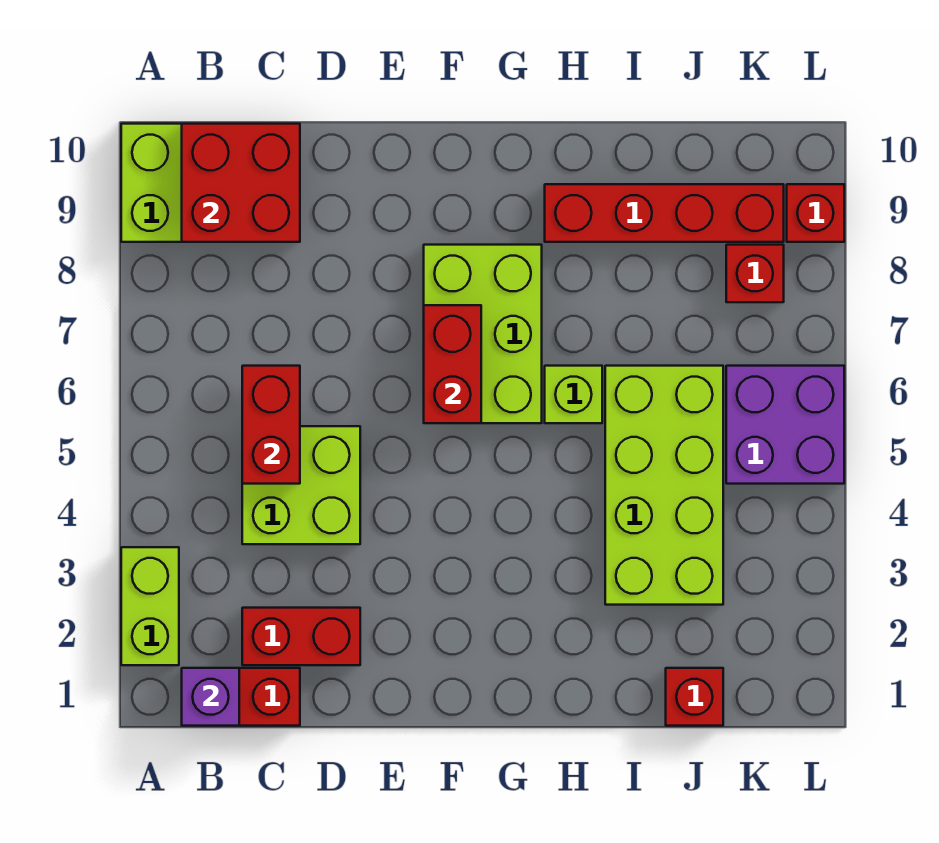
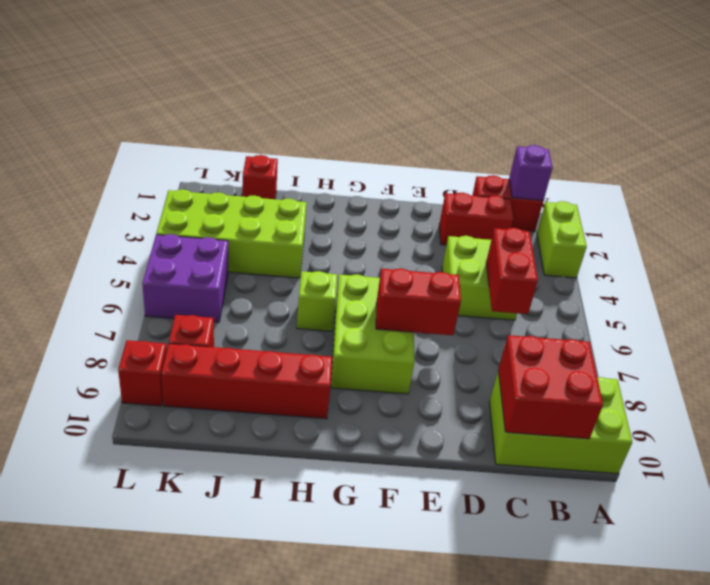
red brick F6:F7 level 2 -> red brick E7:F7 level 2
lime brick I3:J6 level 1 -> lime brick I3:L4 level 1

